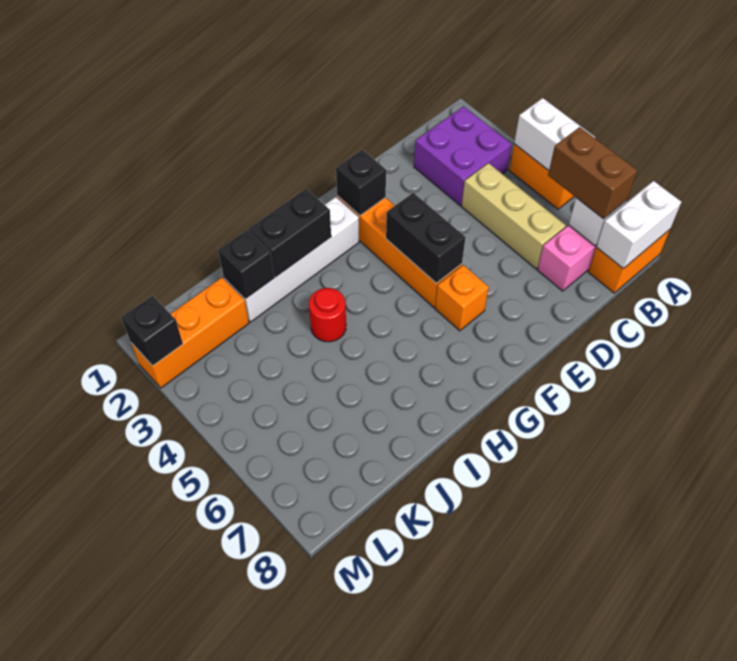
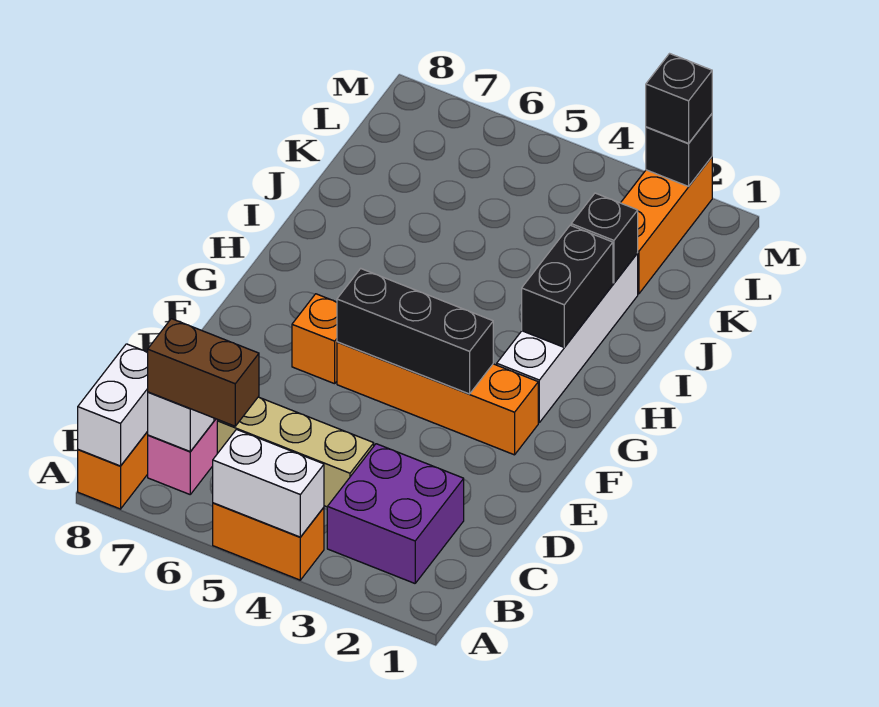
black brick F2 level 2 -> black brick M2 level 3
black brick F4:F5 level 2 -> black brick F3:F5 level 2
red round brick I4 level 1 -> none

